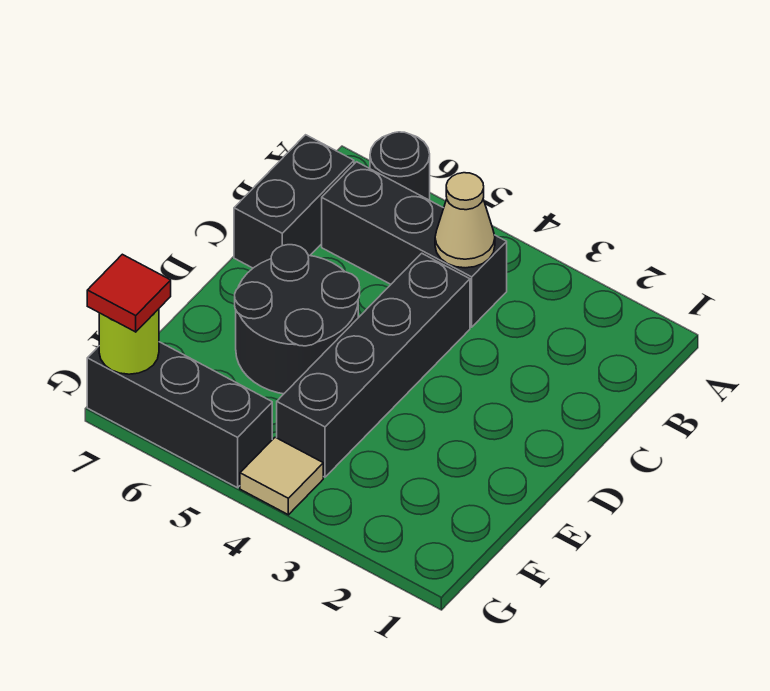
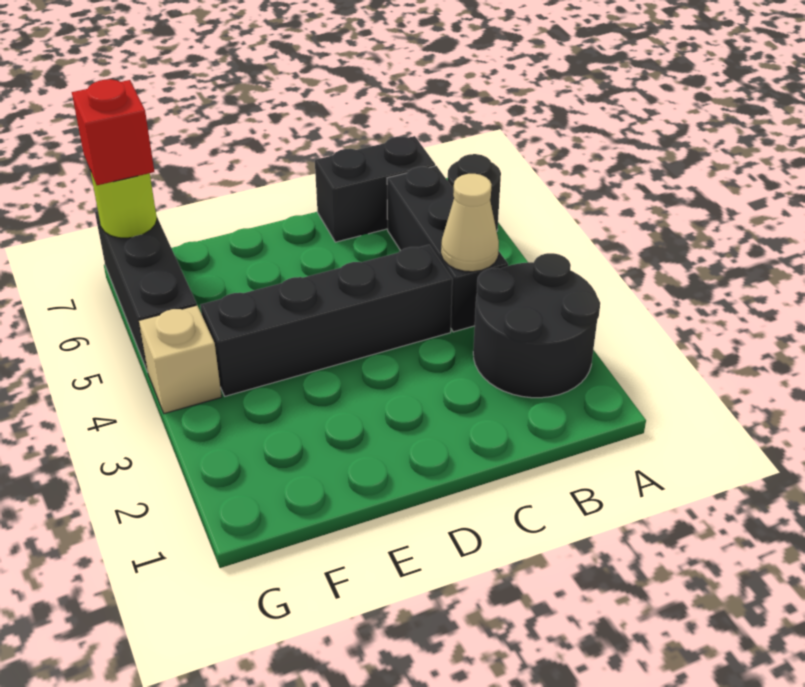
black round brick D5:E6 level 1 -> black round brick A2:B3 level 1
tan tile G4 level 1 -> tan brick G4 level 1
red tile G7 level 3 -> red brick G7 level 3

